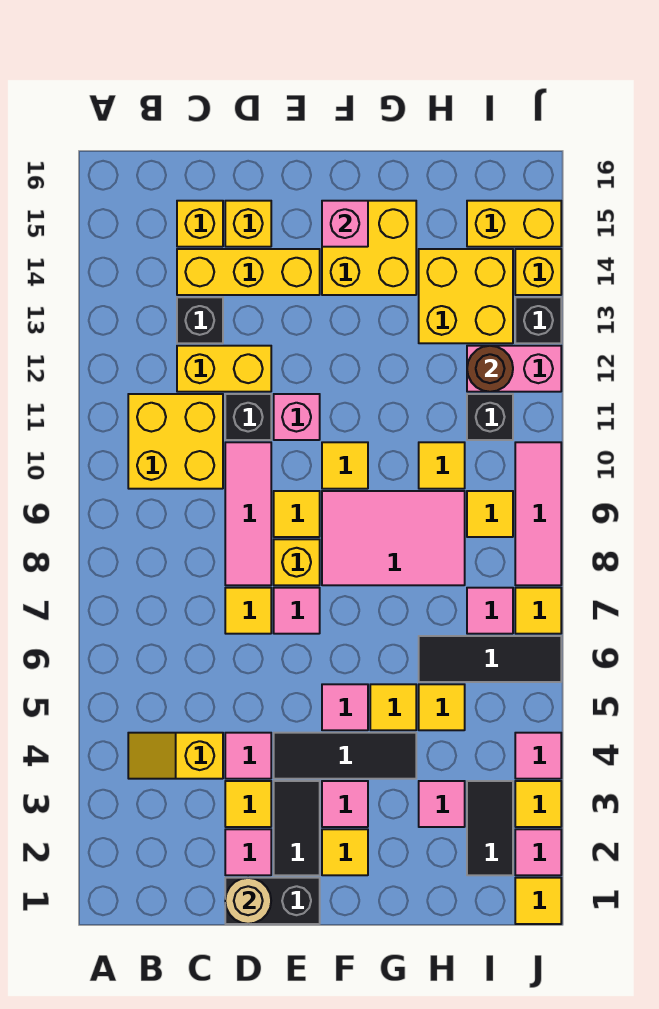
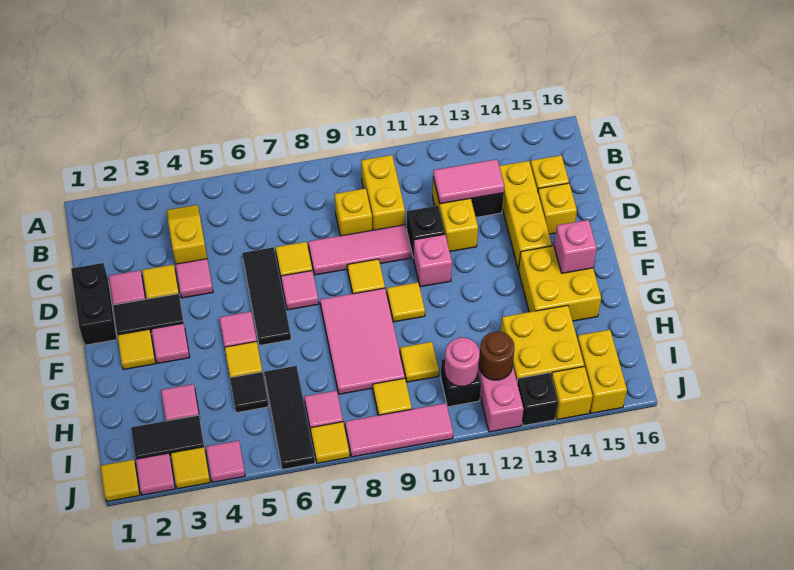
yellow brick B10:C11 level 1 -> yellow brick B10:C10 level 1
none -> pink tile C12:C13 level 2
tan round brick D1 level 2 -> none
black tile E4:G4 level 1 -> black tile D6:F6 level 1
yellow brick E8 level 1 -> yellow brick C9 level 1
yellow tile H5 level 1 -> black tile H5 level 1
none -> pink round brick I11 level 2

